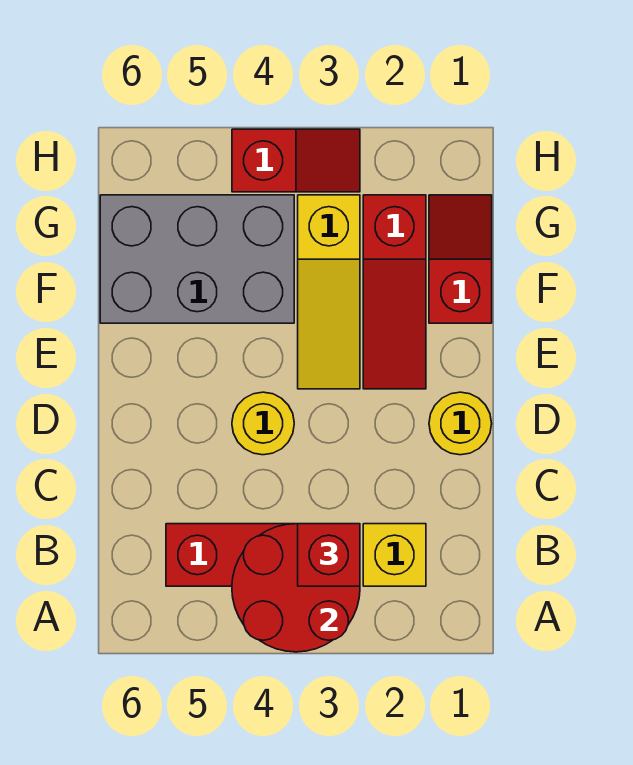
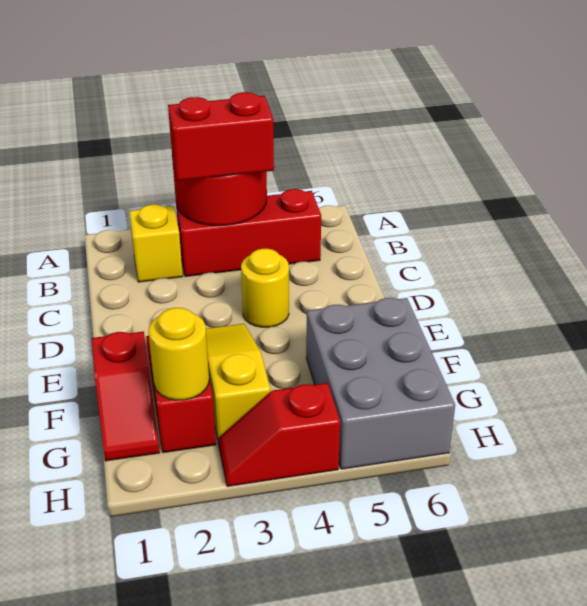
red brick B3 level 3 -> red brick B3:B4 level 3
yellow round brick D1 level 1 -> yellow round brick G2 level 2
grey brick F4:G6 level 1 -> grey brick F5:H6 level 1

